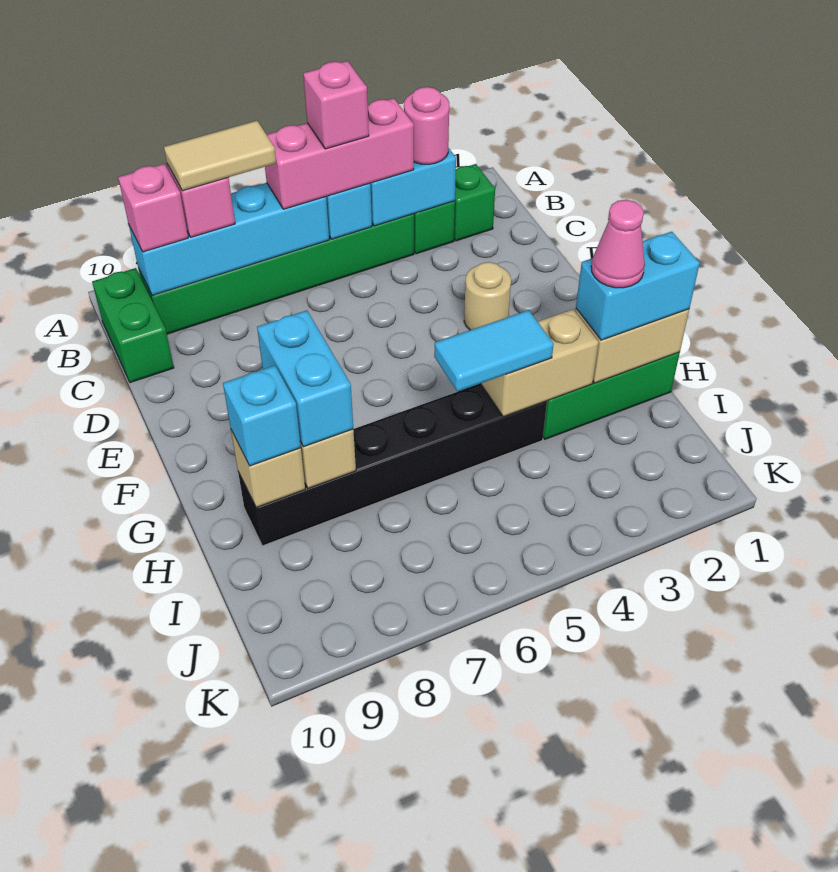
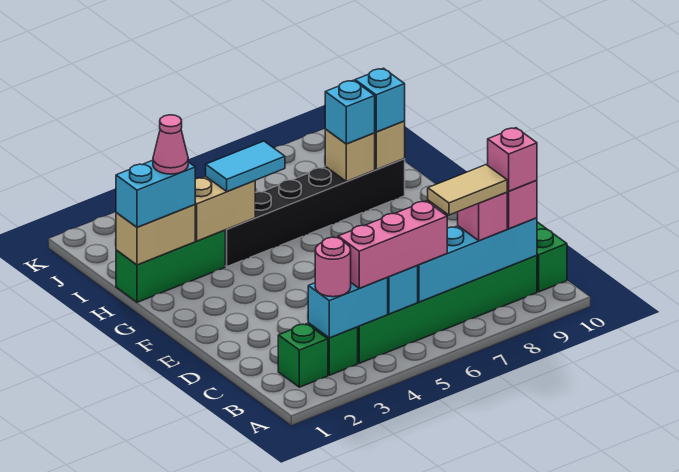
pink brick B5 level 4 -> pink brick B9 level 4
tan round brick E3 level 1 -> none
cyan brick G8:H8 level 3 -> cyan brick H8 level 3

